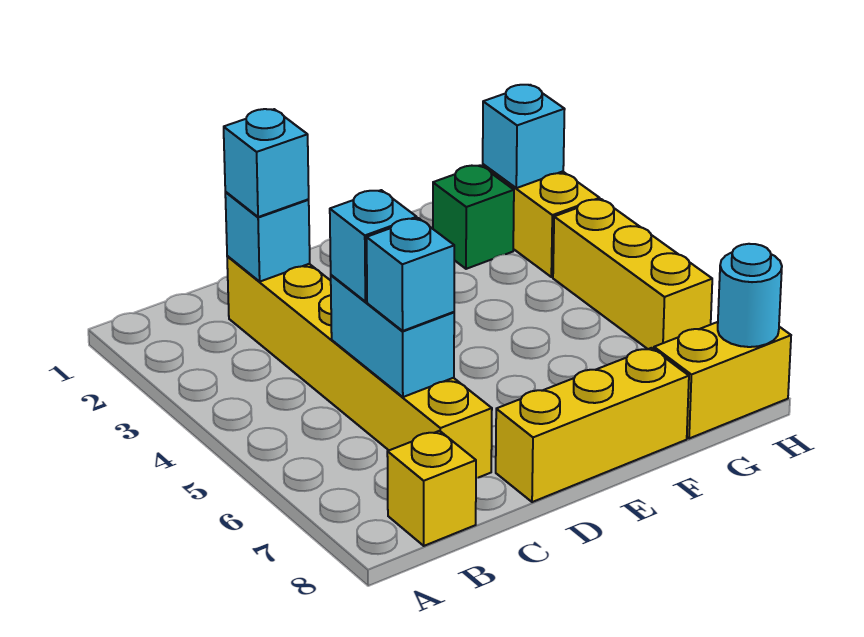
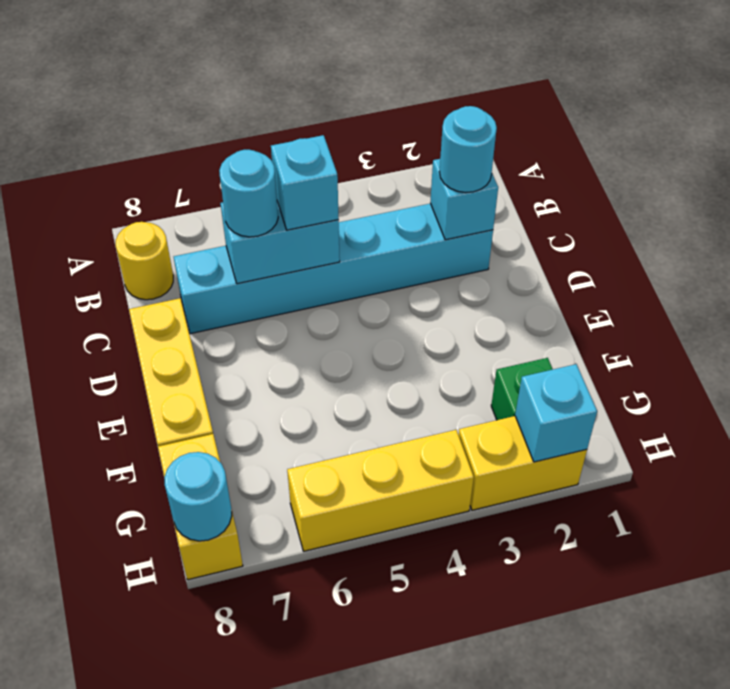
yellow brick B8 level 1 -> yellow round brick B8 level 1
yellow brick C2:C7 level 1 -> cyan brick C2:C7 level 1
cyan brick C2 level 3 -> cyan round brick C2 level 3
cyan brick C6 level 3 -> cyan round brick C6 level 3

